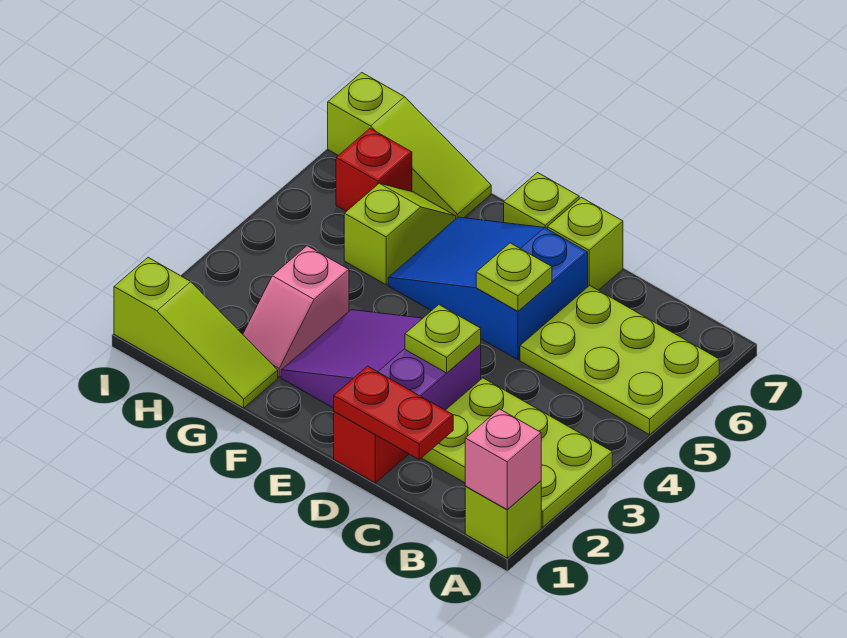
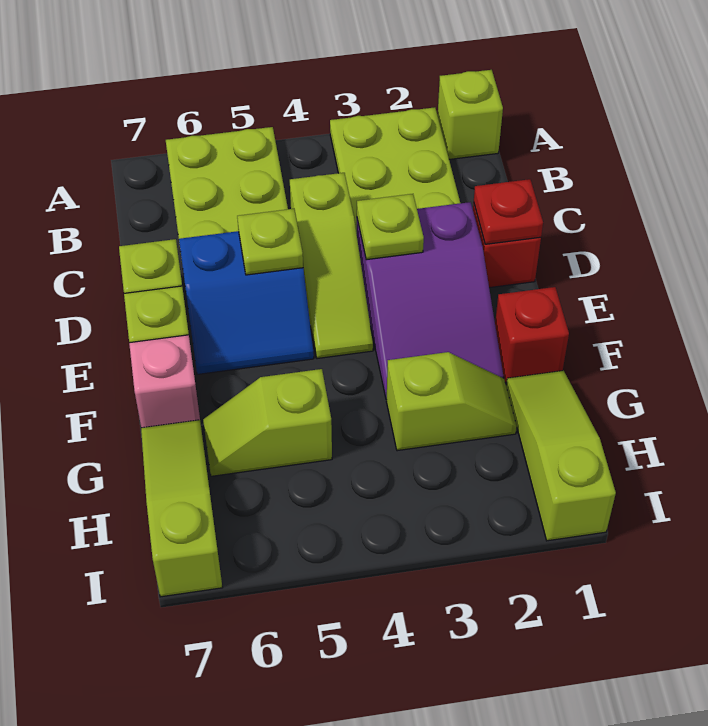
pink brick A1 level 2 -> pink brick F7 level 1
red plate C1:D1 level 2 -> red plate D1 level 2
none -> lime slope C4:E4 level 1 top C
blue slope D5:F6 level 1 top D -> blue slope D5:E6 level 1 top D
pink slope G2:G3 level 1 top 3 -> lime slope G2:G3 level 1 top 3
red brick H6 level 1 -> red brick F1 level 1

